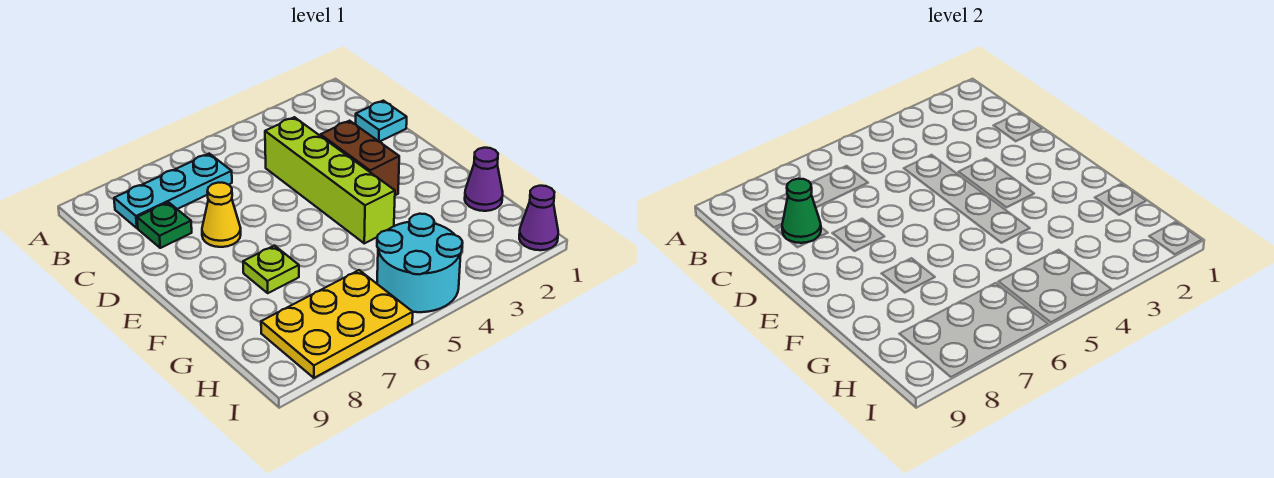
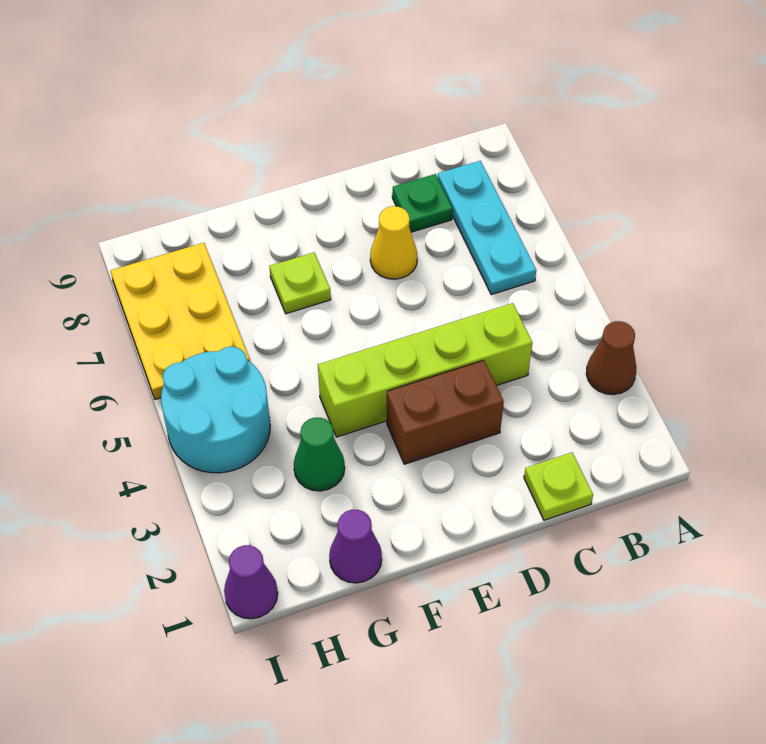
none -> brown cone A3 level 1
cyan plate C1 level 1 -> lime plate C1 level 1
green cone C8 level 2 -> green cone G3 level 1

